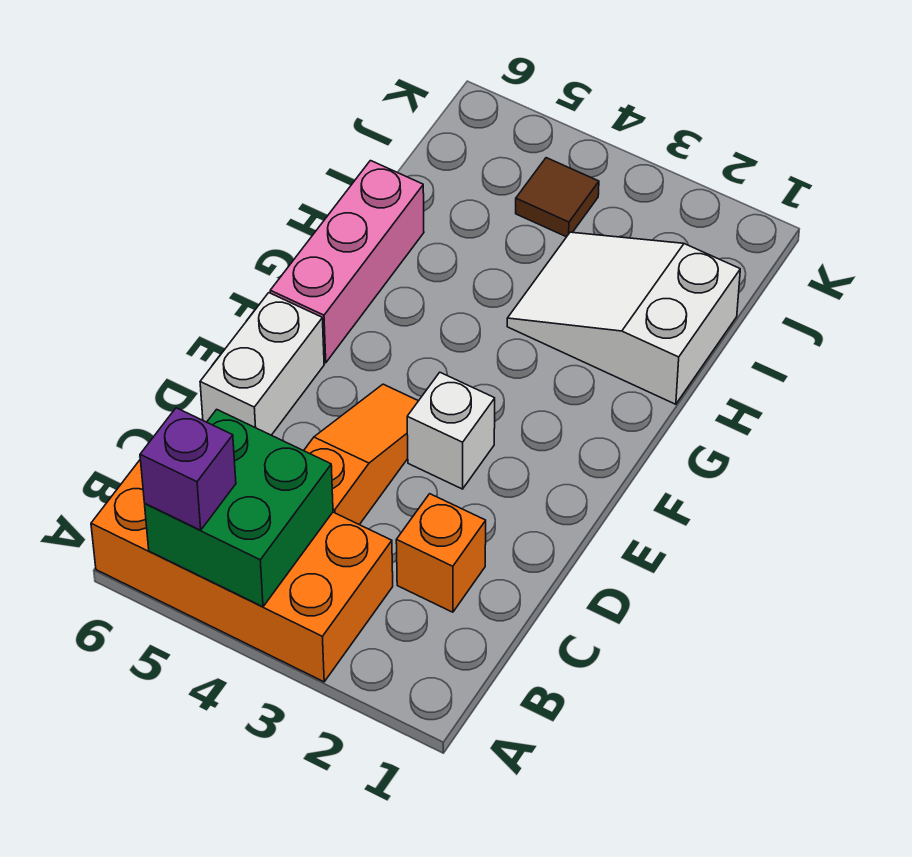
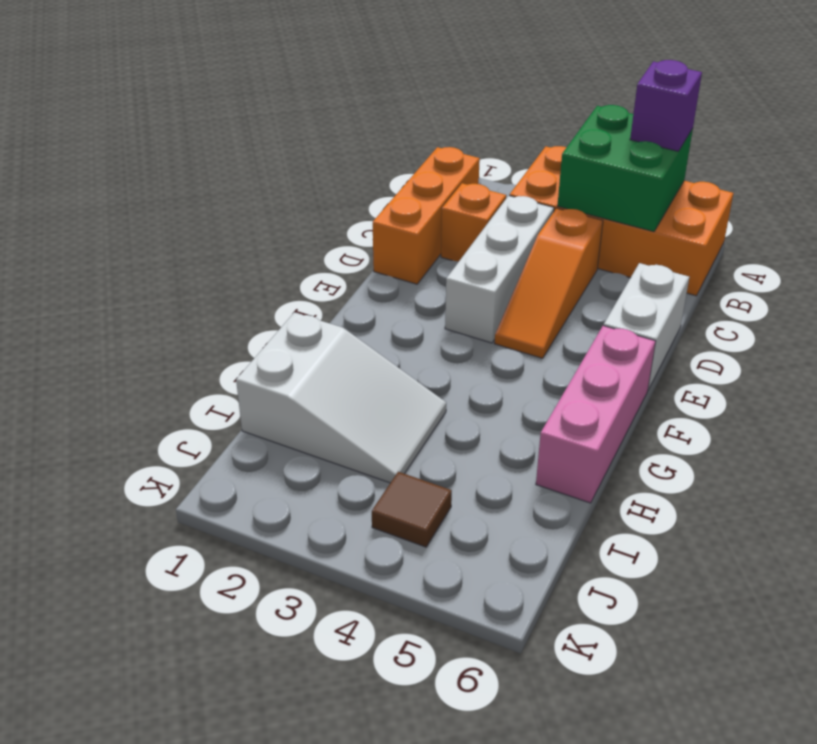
none -> orange brick B1:D1 level 1
white brick E3 level 1 -> white brick C3:E3 level 1

